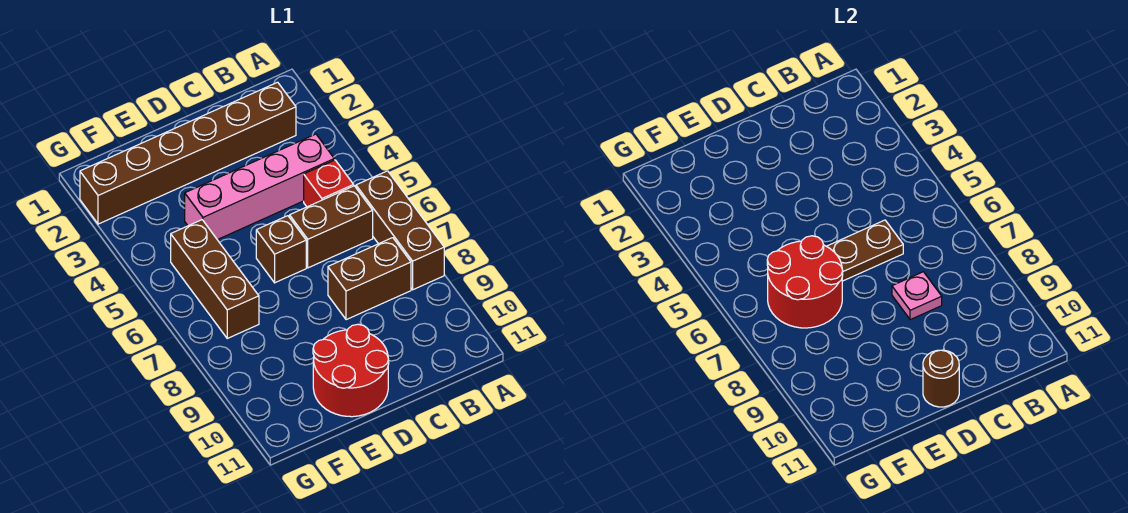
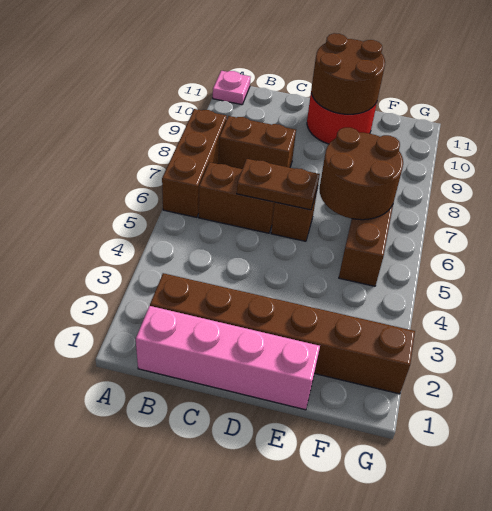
pink brick B4:E4 level 1 -> pink brick B1:E1 level 1
red brick B5 level 1 -> none
pink plate C8 level 2 -> pink plate A11 level 1
brown round brick D11 level 2 -> brown round brick D10:E11 level 2
red round brick E6:F7 level 2 -> brown round brick E6:F7 level 2

